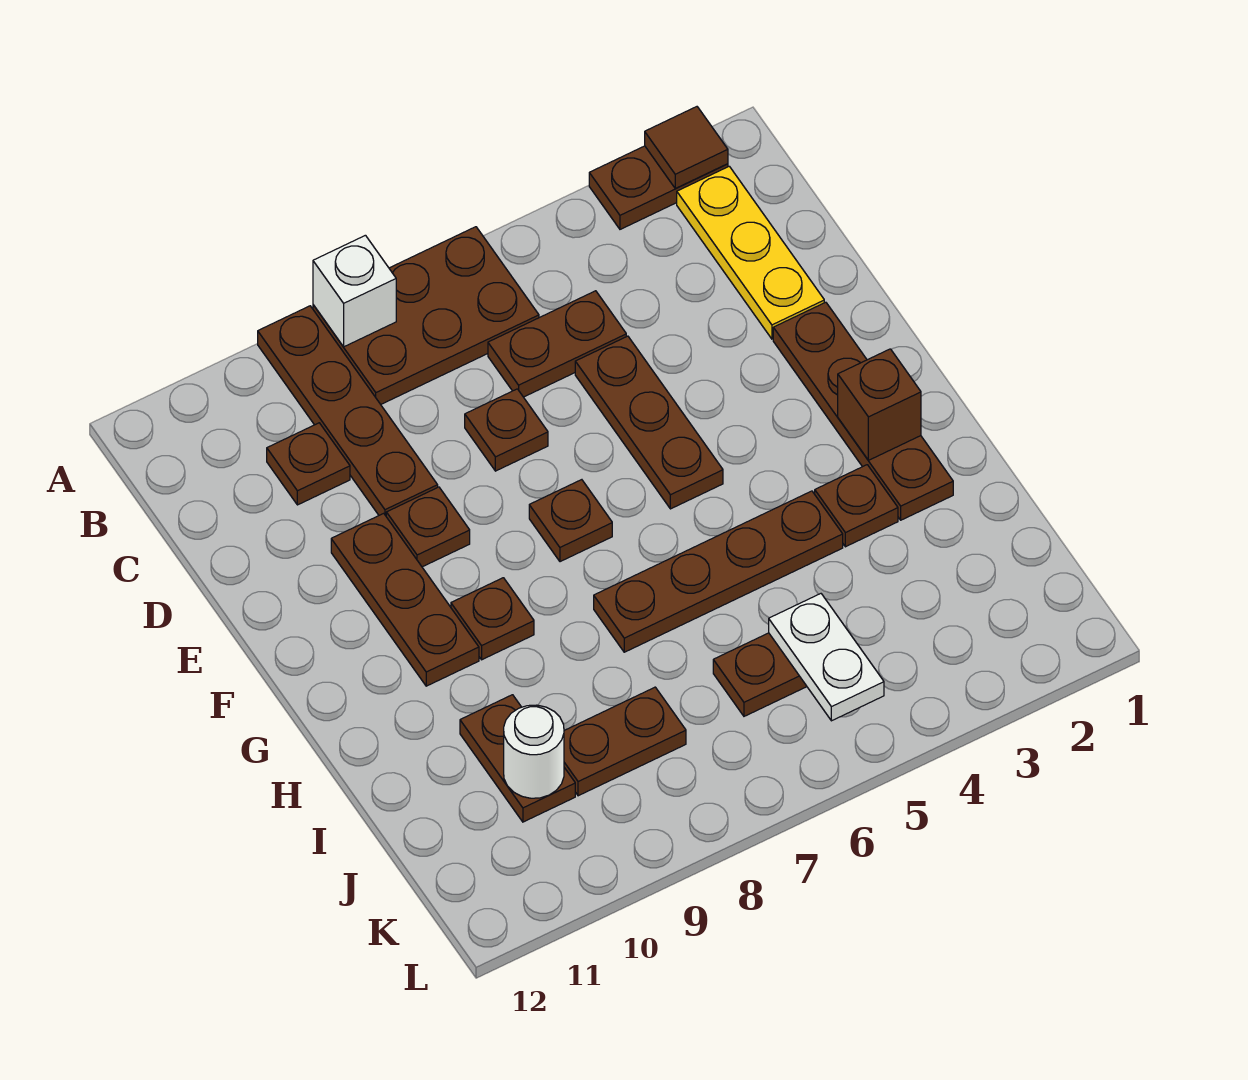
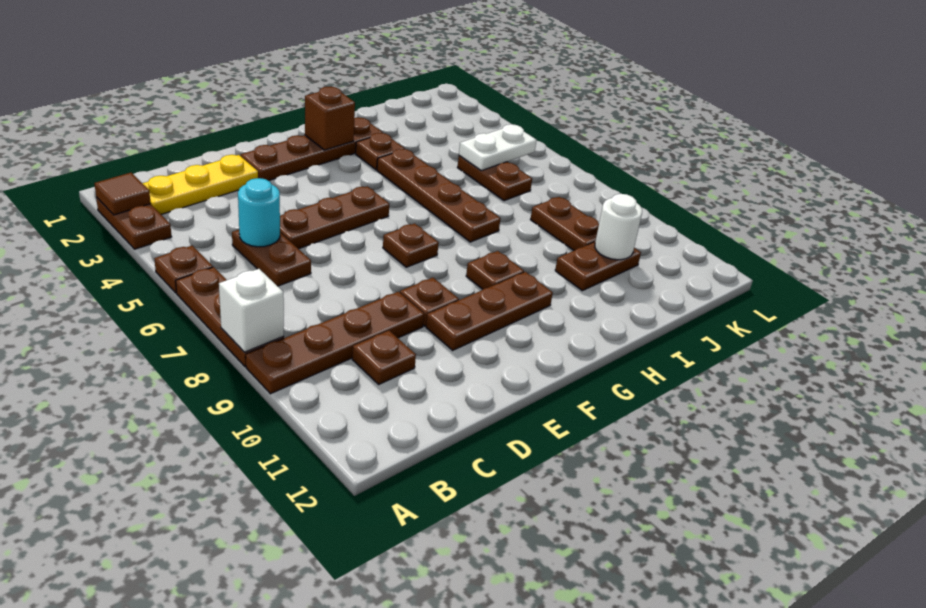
brown plate A6:B8 level 1 -> brown plate A6:A8 level 1
none -> cyan round brick C5 level 2
brown plate D7 level 1 -> brown plate A5 level 1

